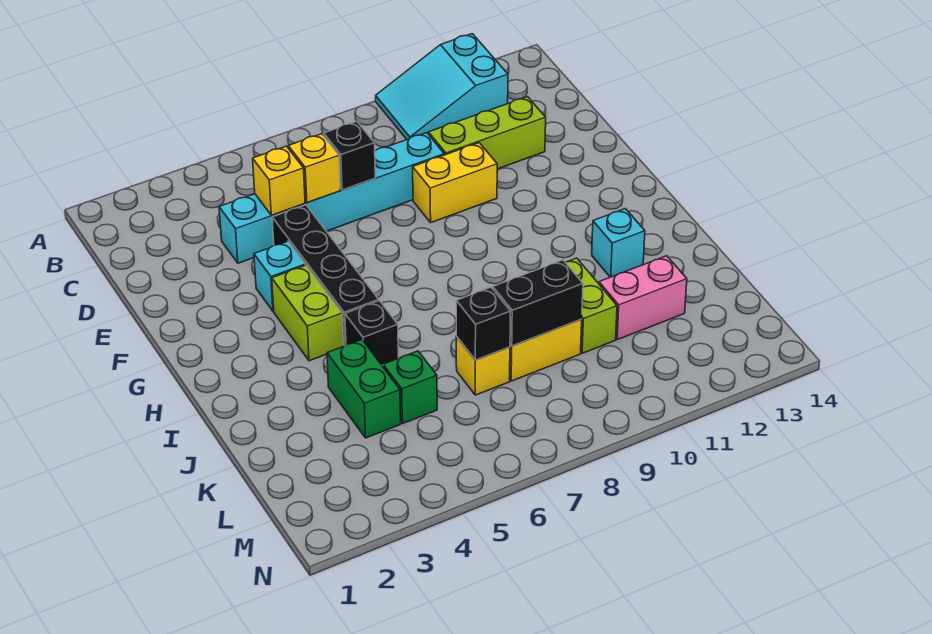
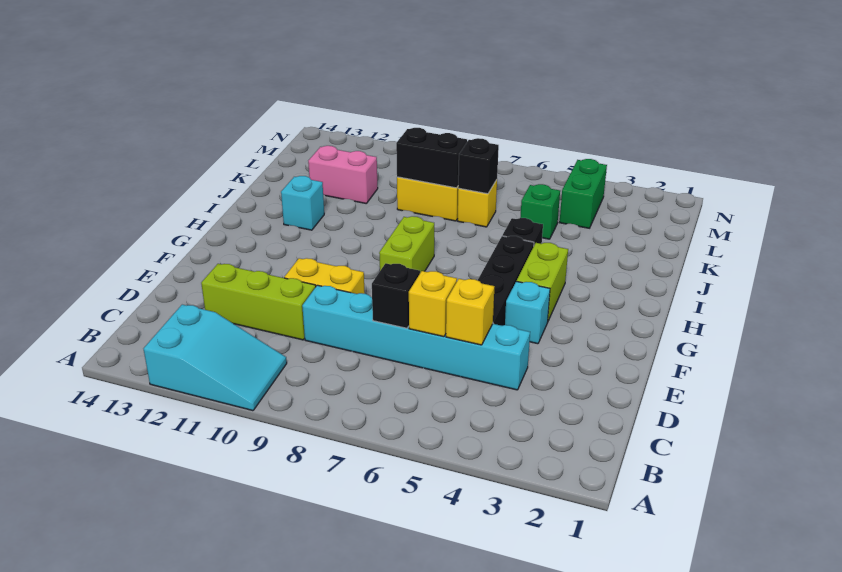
green brick J4:K4 level 1 -> green brick L4:M4 level 1
lime brick J10:K10 level 1 -> lime brick G8:H8 level 1

